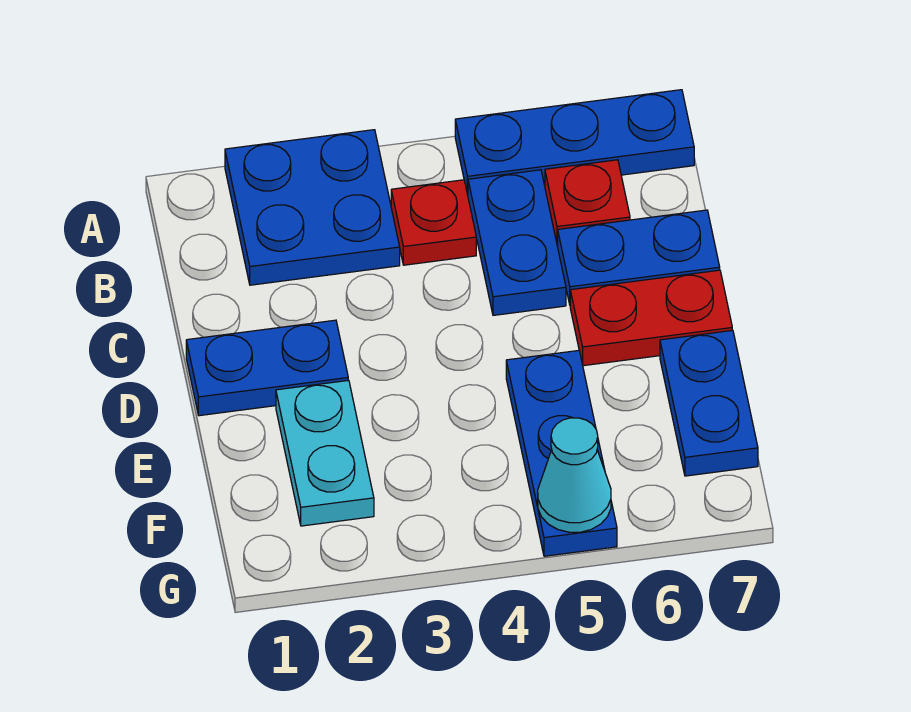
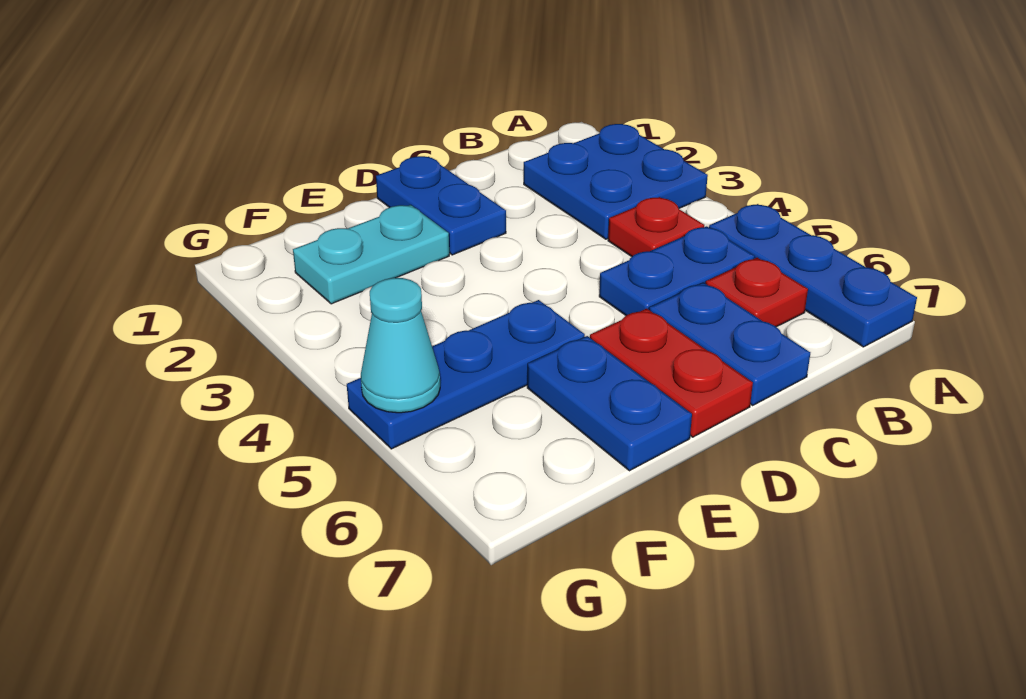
blue plate E7:F7 level 1 -> blue plate E6:E7 level 1

